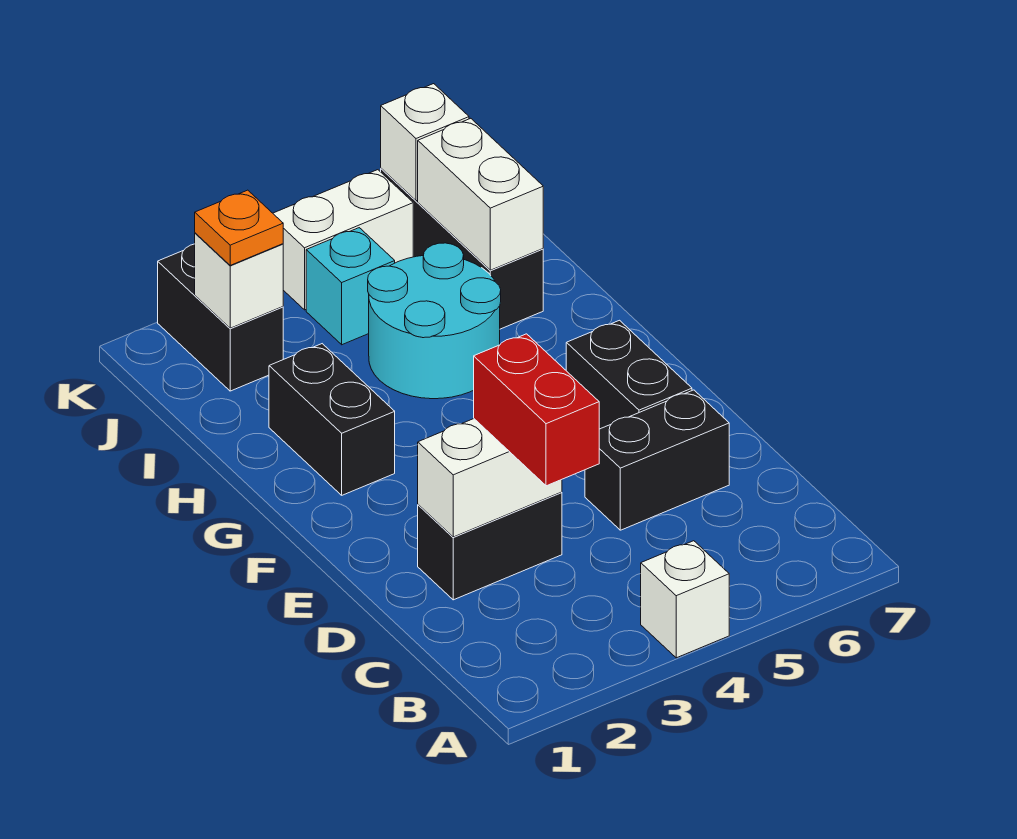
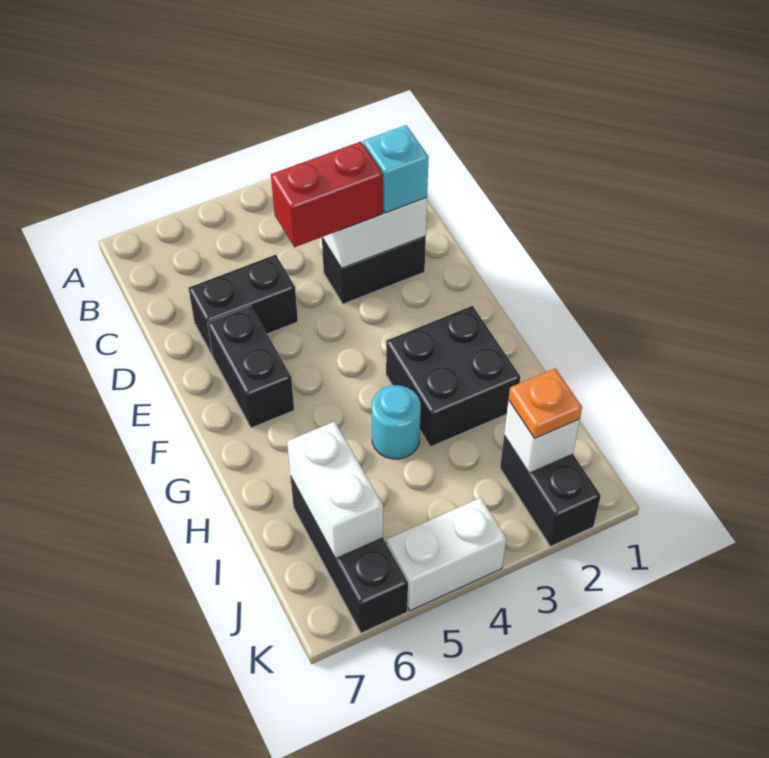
white brick A4 level 1 -> none
red brick C3:D3 level 3 -> red brick D3:D4 level 3
black brick G2:H2 level 1 -> black brick G2:H3 level 1
cyan round brick H4:I5 level 1 -> cyan round brick H4 level 1
cyan brick J4 level 1 -> cyan brick D2 level 3
white brick K6 level 2 -> none

